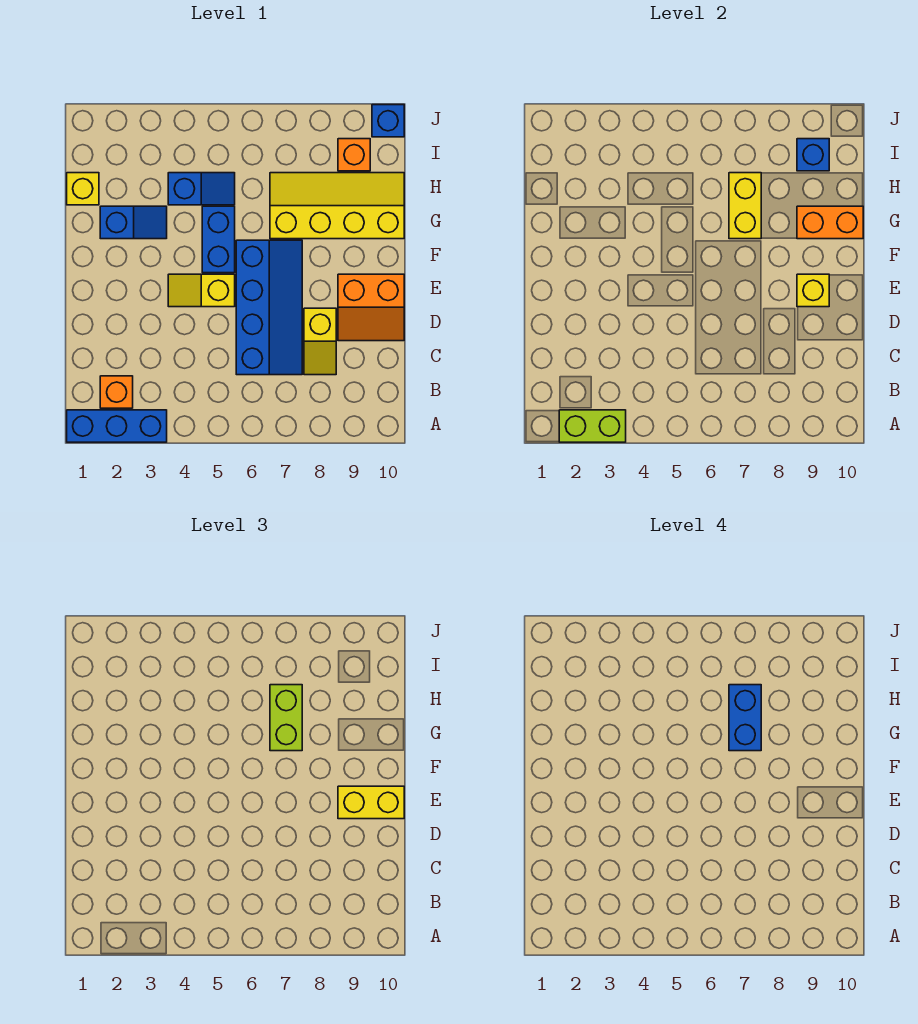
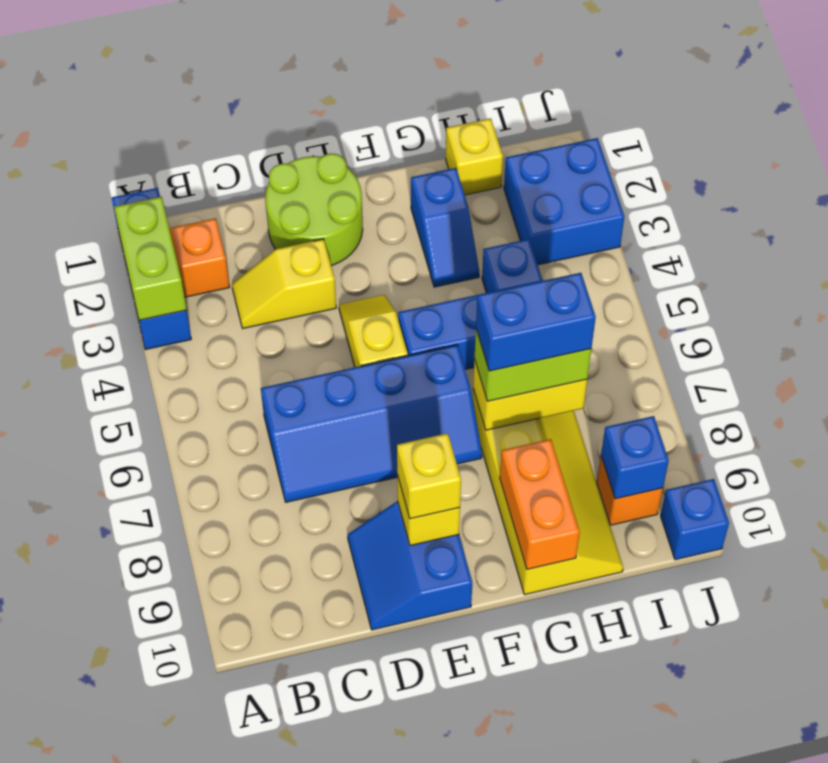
yellow slope C8:D8 level 1 top D -> yellow slope C3:D3 level 1 top D
none -> lime round brick D1:E2 level 1
orange slope D9:E10 level 1 top E -> blue slope D9:E10 level 1 top E
yellow brick E9:E10 level 3 -> yellow brick E9 level 3
none -> blue brick I2:J3 level 1

